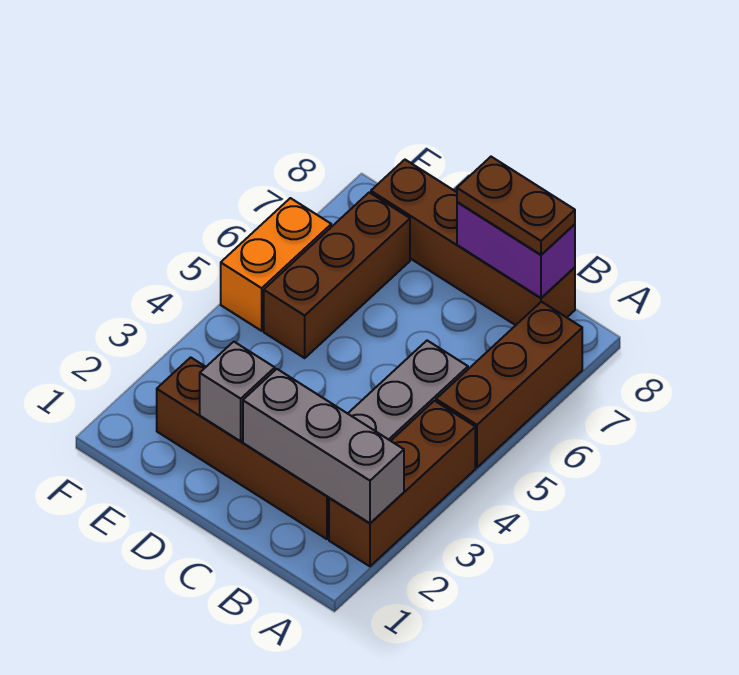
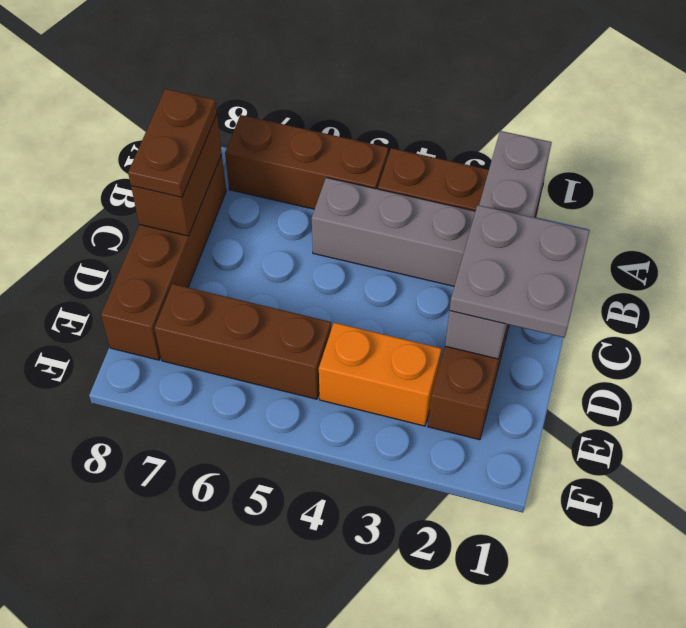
purple brick B8:C8 level 2 -> brown brick B8:C8 level 2
none -> grey plate C1:D2 level 3
orange brick F5:F6 level 1 -> orange brick E3:E4 level 1

